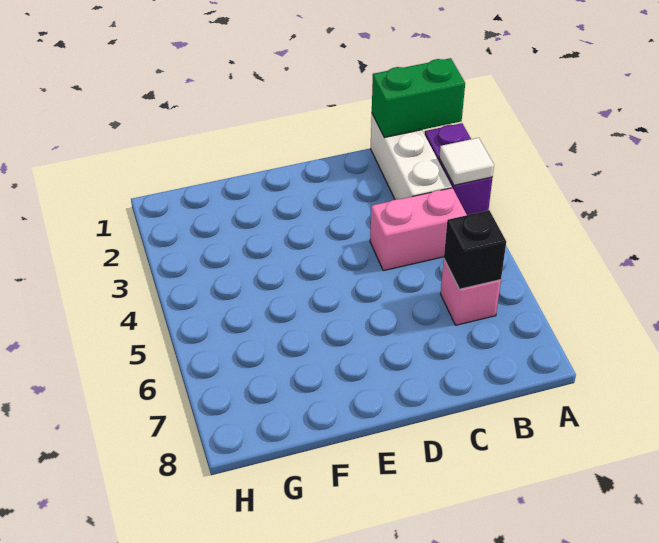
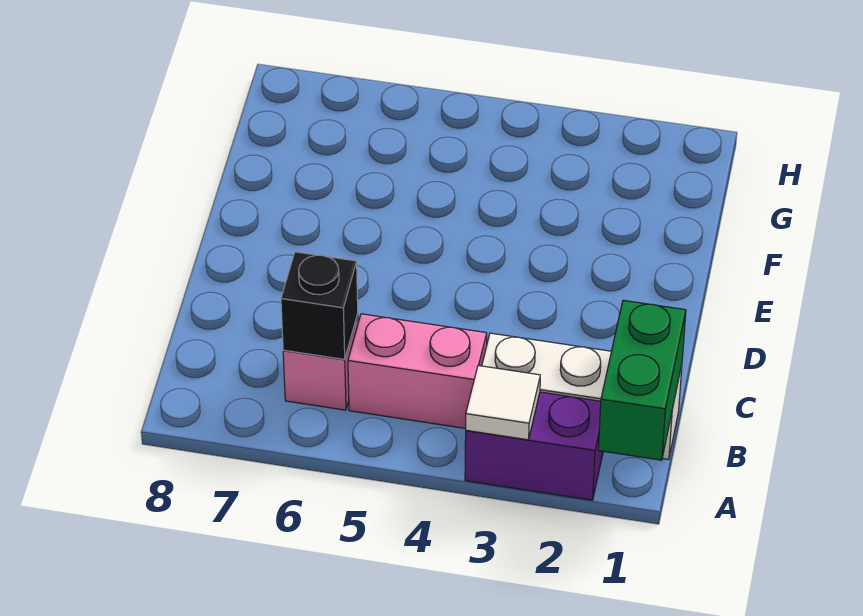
pink brick B4:C4 level 1 -> pink brick B4:B5 level 1

